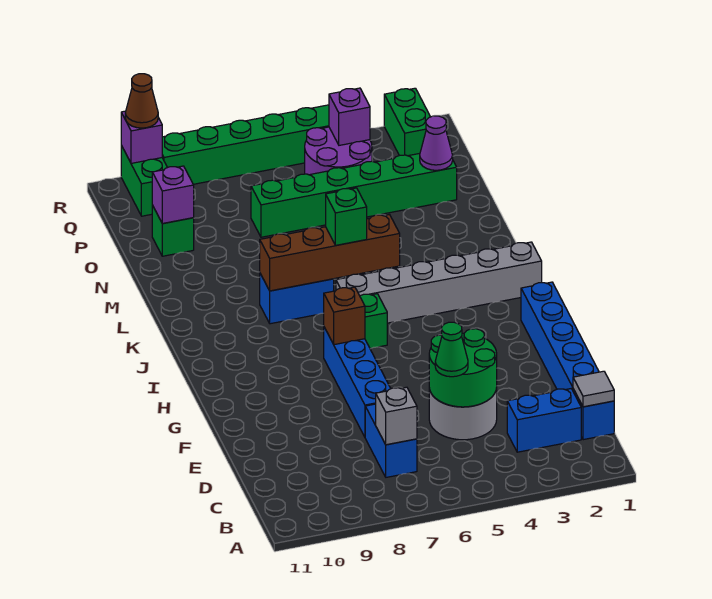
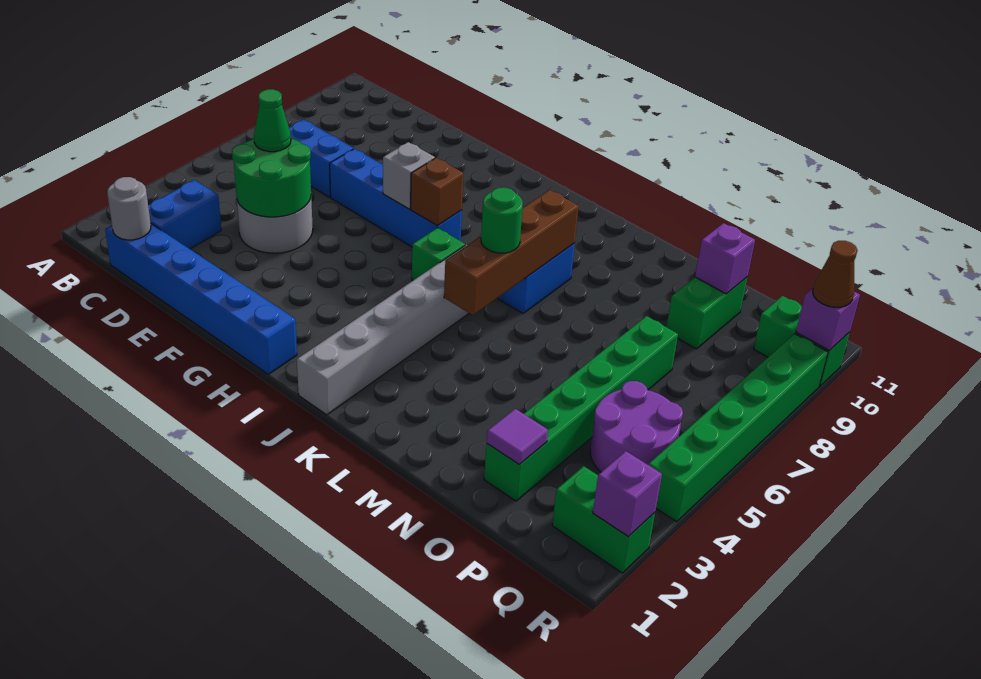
grey tile C1 level 2 -> grey round brick C1 level 2
grey brick C7 level 2 -> grey brick G7 level 2
green brick K6 level 3 -> green round brick K6 level 3
purple cone O2 level 2 -> purple tile O2 level 2
green brick O10 level 1 -> green brick O9:O10 level 1
purple brick Q4 level 2 -> purple brick R2 level 2

